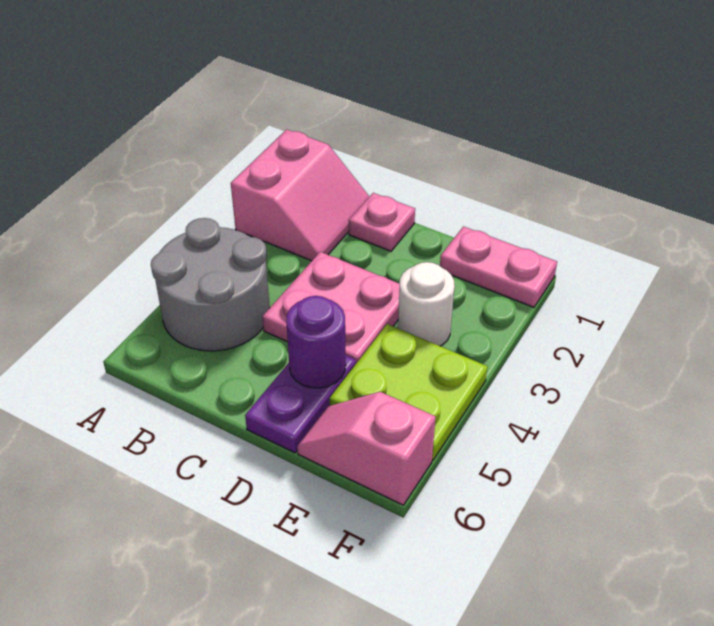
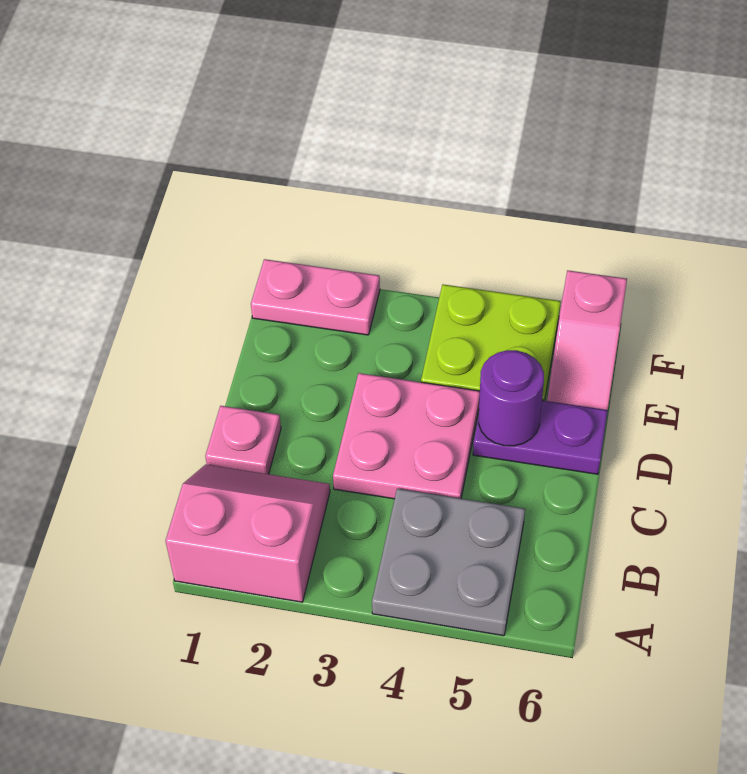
grey round brick A4:B5 level 1 -> grey plate A4:B5 level 1
pink plate E1:F1 level 1 -> pink plate F1:F2 level 1
white round brick E3 level 1 -> none

